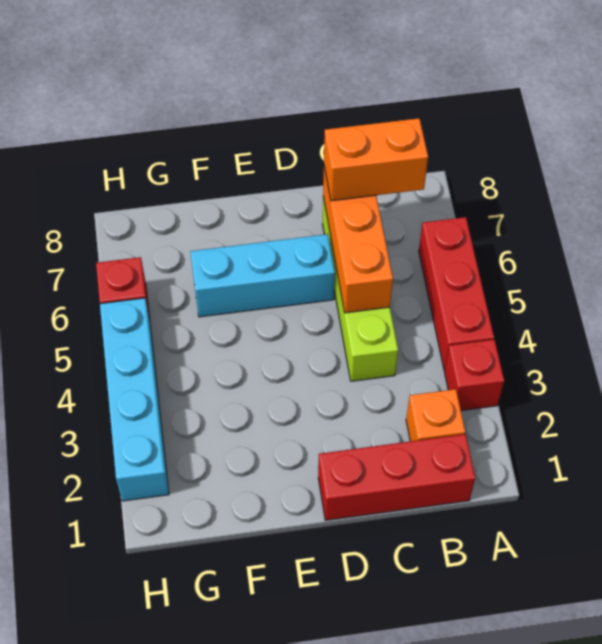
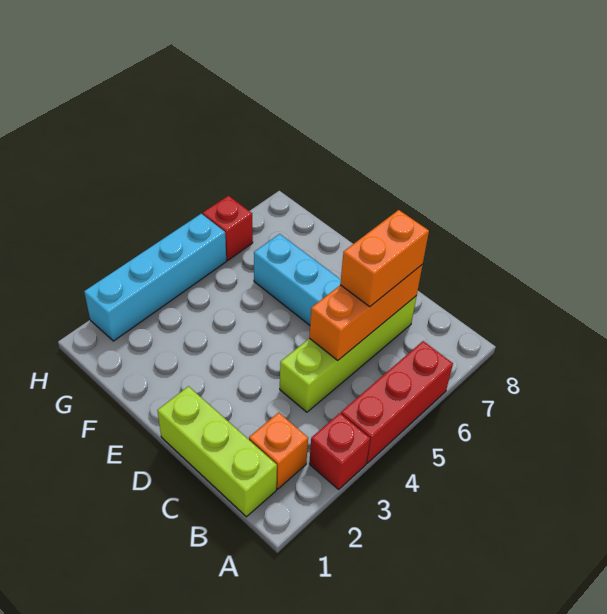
red brick B1:D1 level 1 -> lime brick B1:D1 level 1
orange brick B7:C7 level 3 -> orange brick C6:C7 level 3

